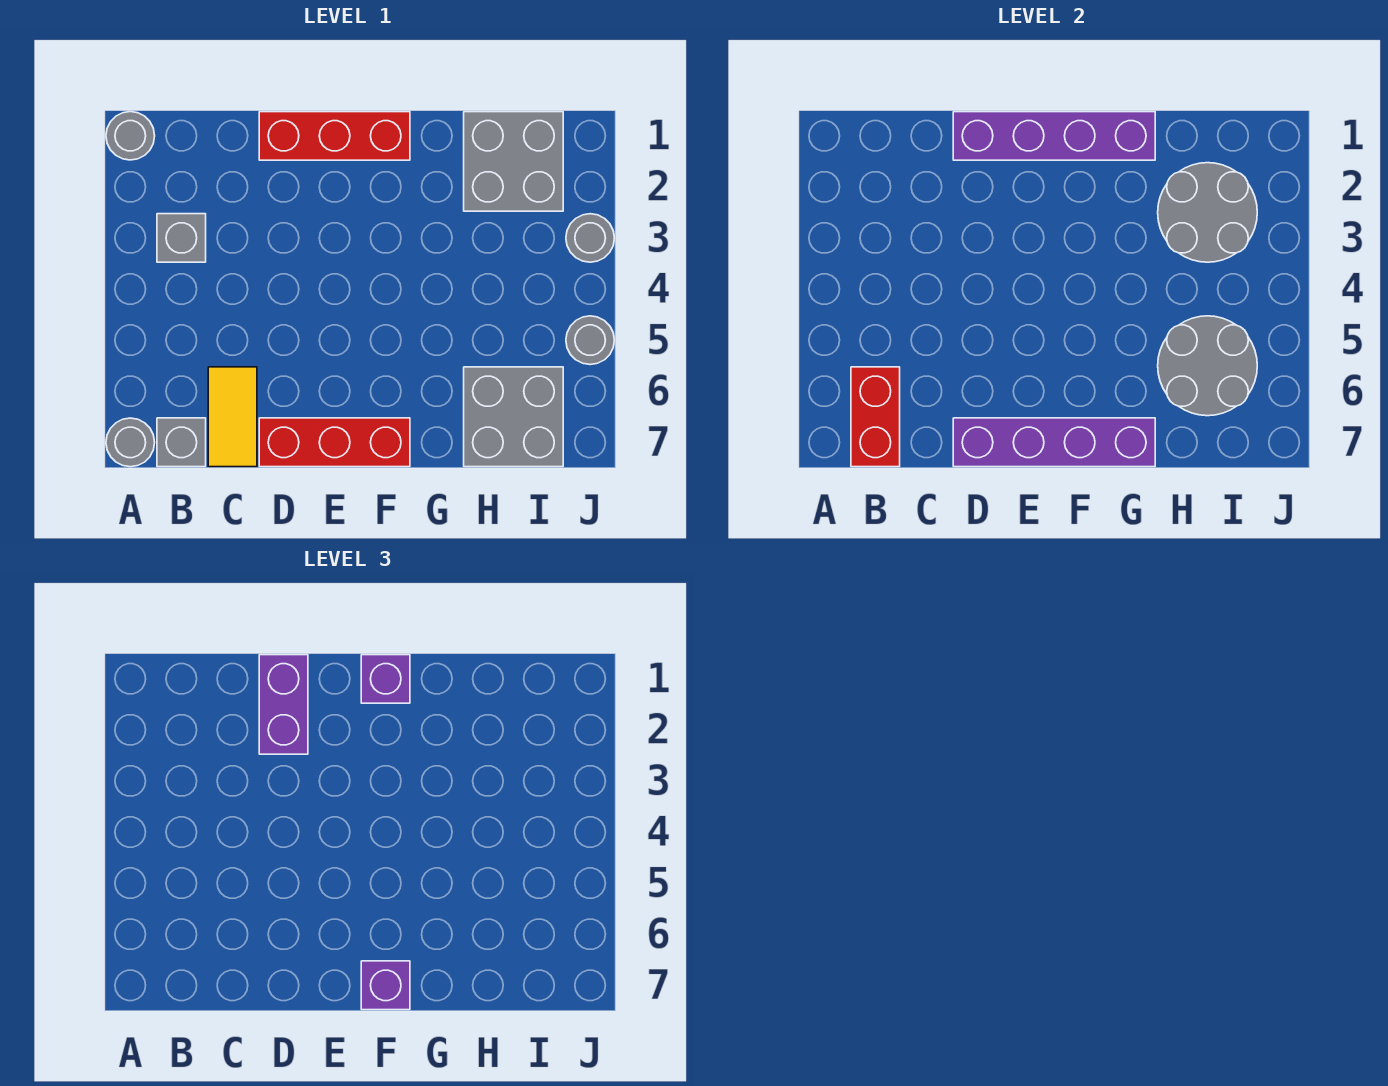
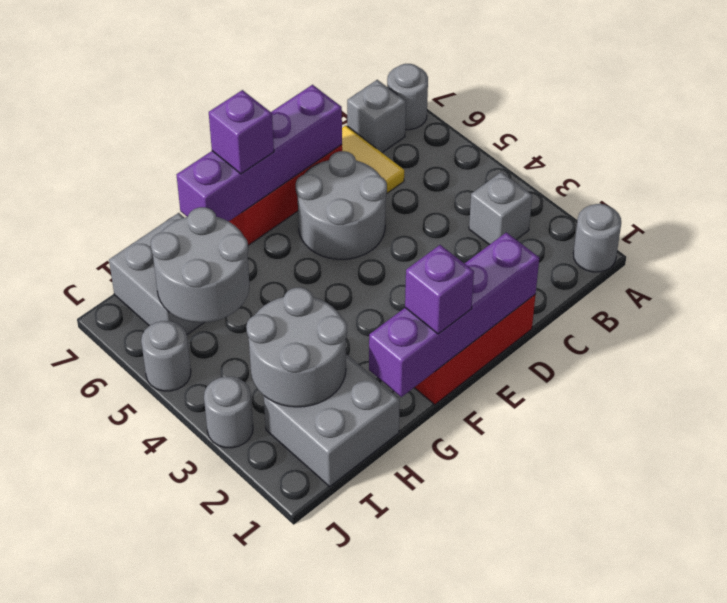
red brick B6:B7 level 2 -> none
purple brick D1:D2 level 3 -> none
none -> grey round brick D5:E6 level 1

